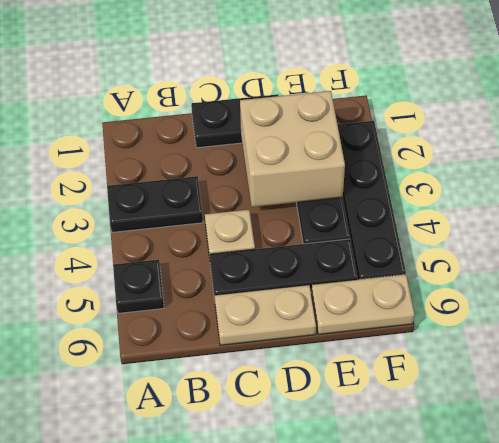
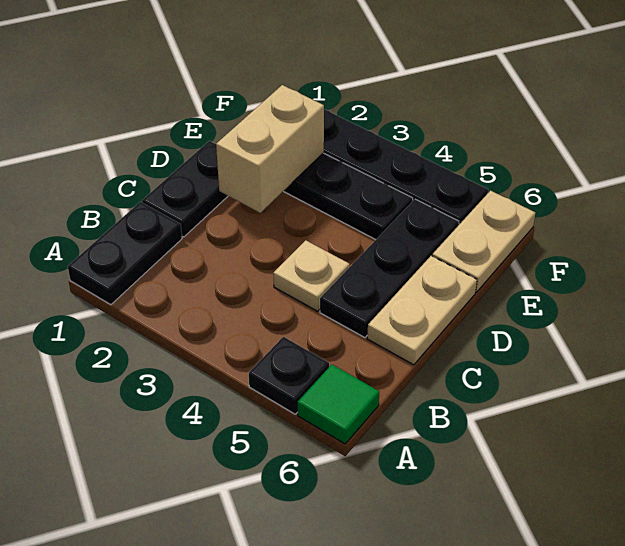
black plate A3:B3 level 1 -> black plate A1:B1 level 1
none -> green tile A6 level 1
tan brick D2:E3 level 2 -> tan brick D2:E2 level 2

